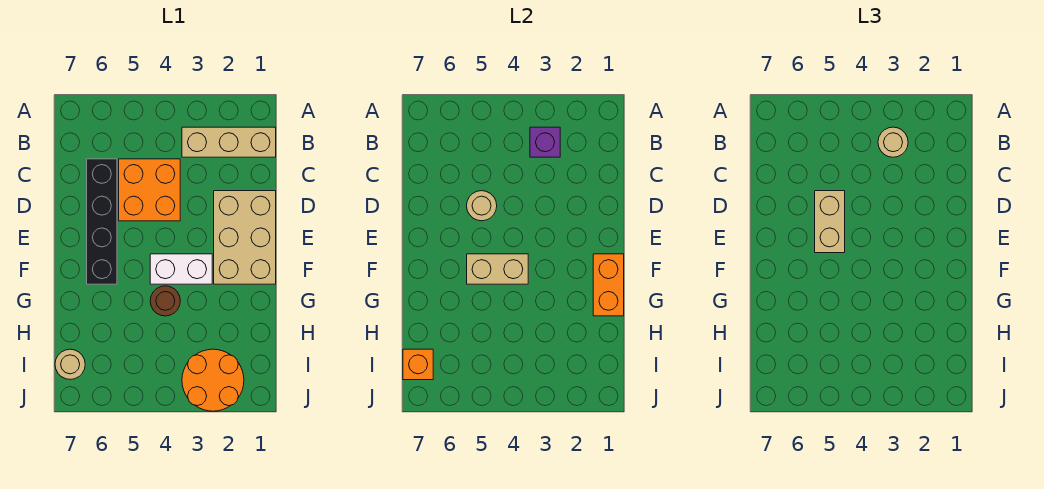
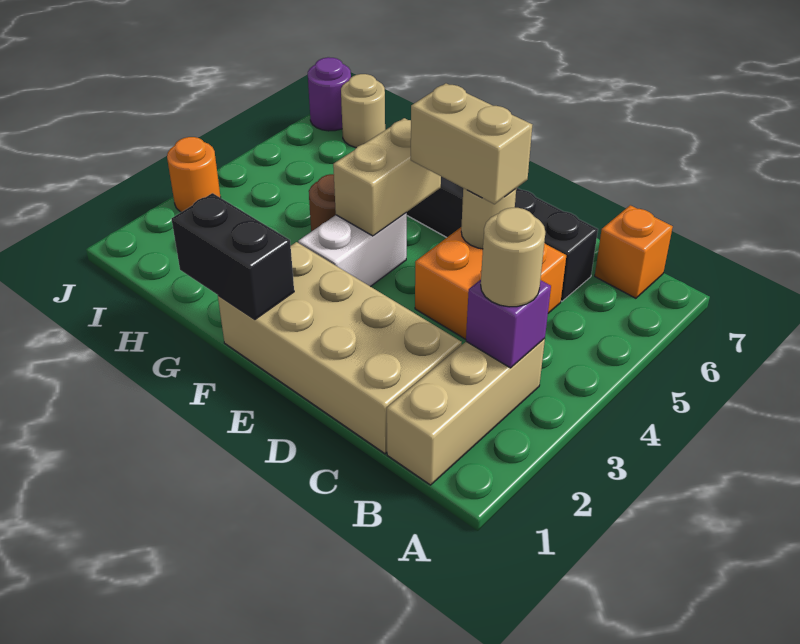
tan brick D1:F2 level 1 -> tan brick C1:F2 level 1
orange brick F1:G1 level 2 -> black brick F1:G1 level 2
orange round brick I2:J3 level 1 -> orange round brick J3 level 1
orange brick I7 level 2 -> orange brick B7 level 1
none -> purple round brick J7 level 1

